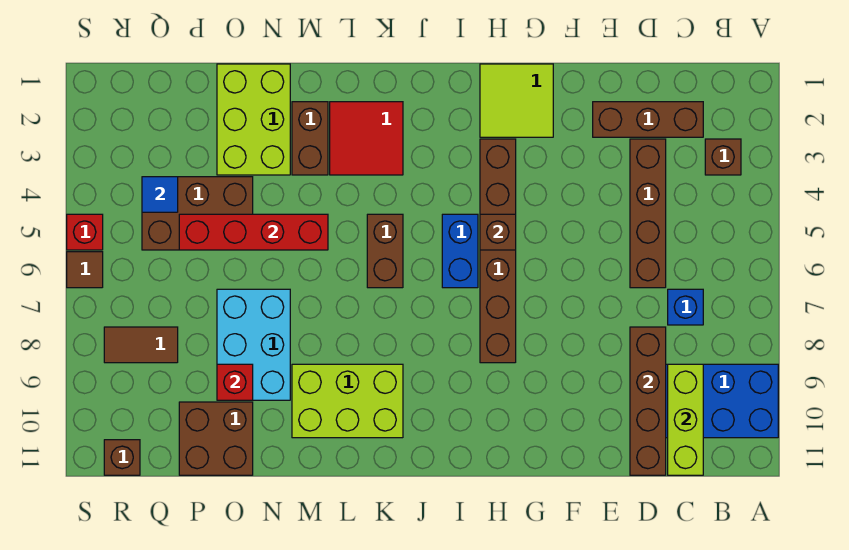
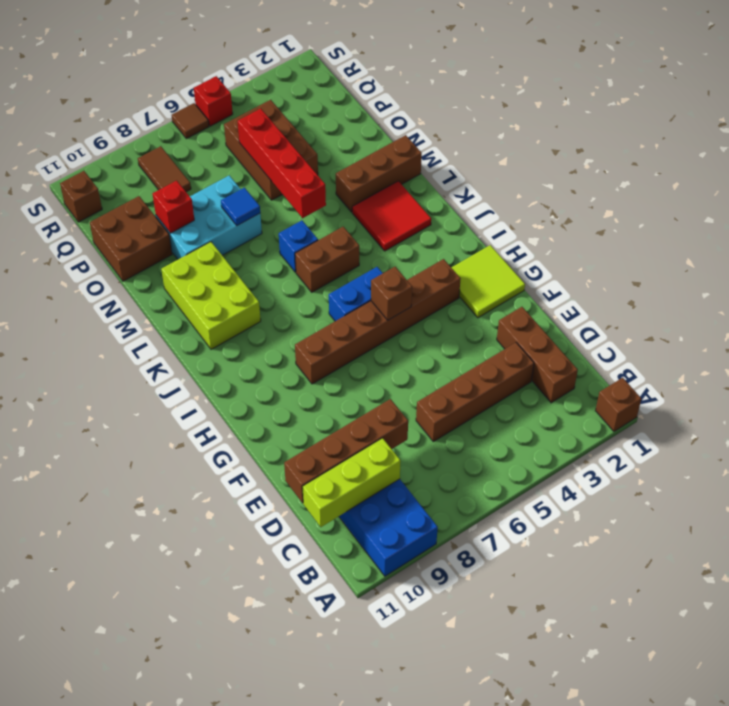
brown brick B3 level 1 -> brown brick A1 level 1
blue brick C7 level 1 -> blue brick L6 level 1
brown brick M2:M3 level 1 -> brown brick M1:M3 level 1
lime brick N1:O3 level 1 -> none
blue tile Q4 level 2 -> blue tile N7 level 2

